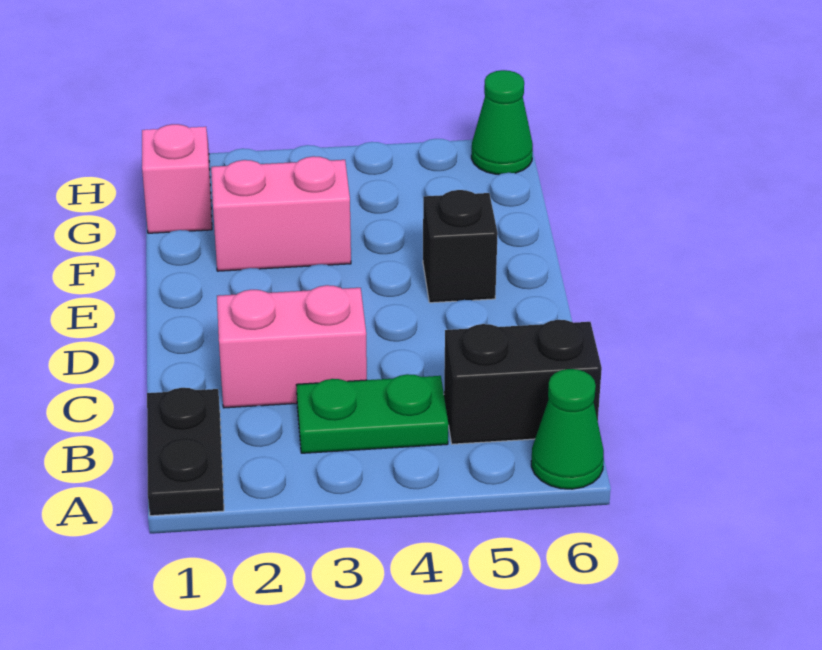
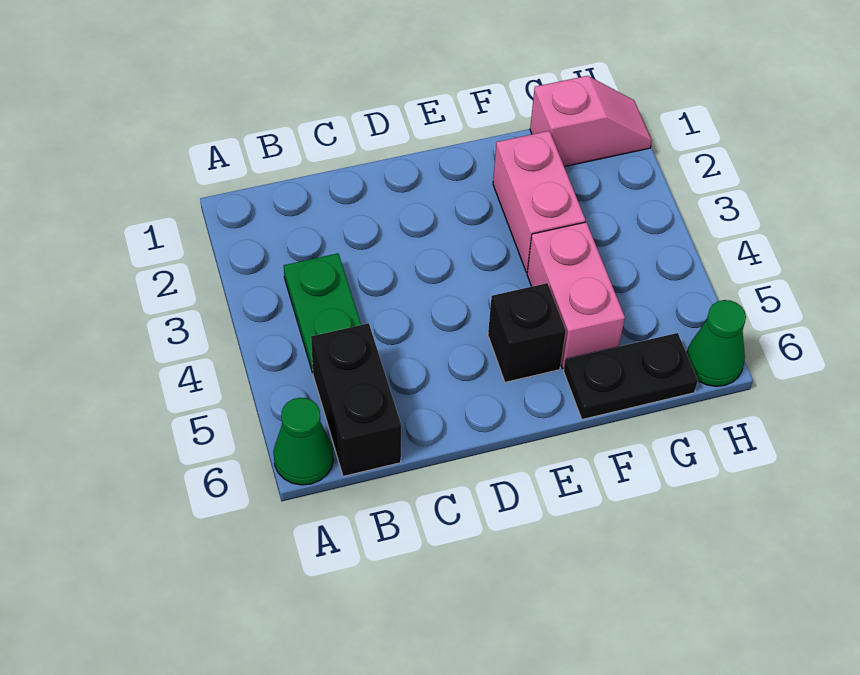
black plate A1:B1 level 1 -> black plate F6:G6 level 1
pink brick C2:C3 level 1 -> pink brick F4:F5 level 1

